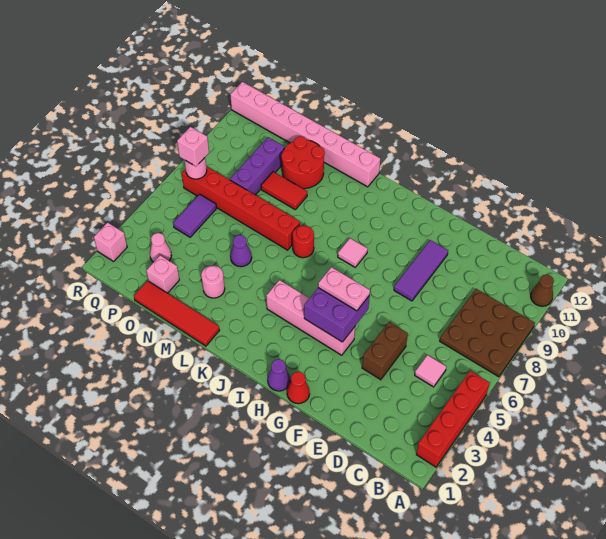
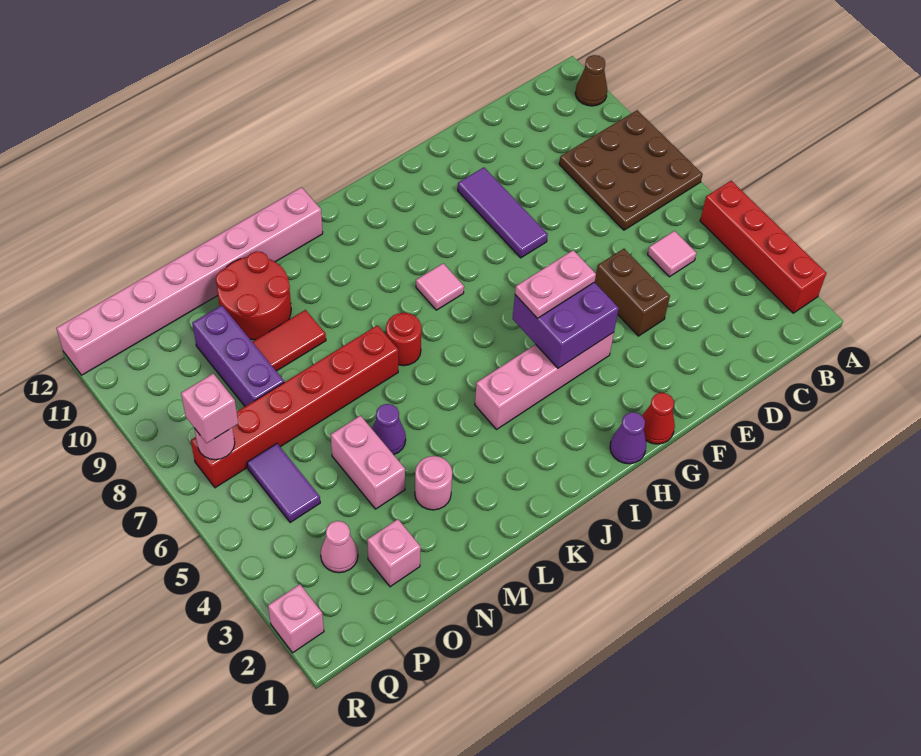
red tile L1:O1 level 1 -> none
none -> pink brick N4:N5 level 1

